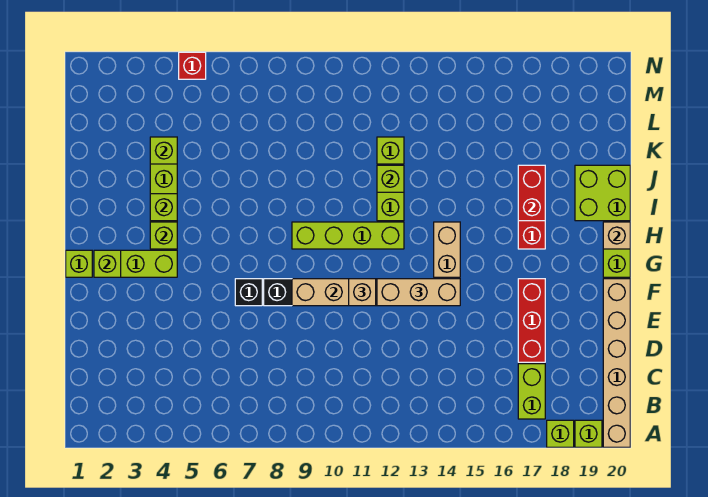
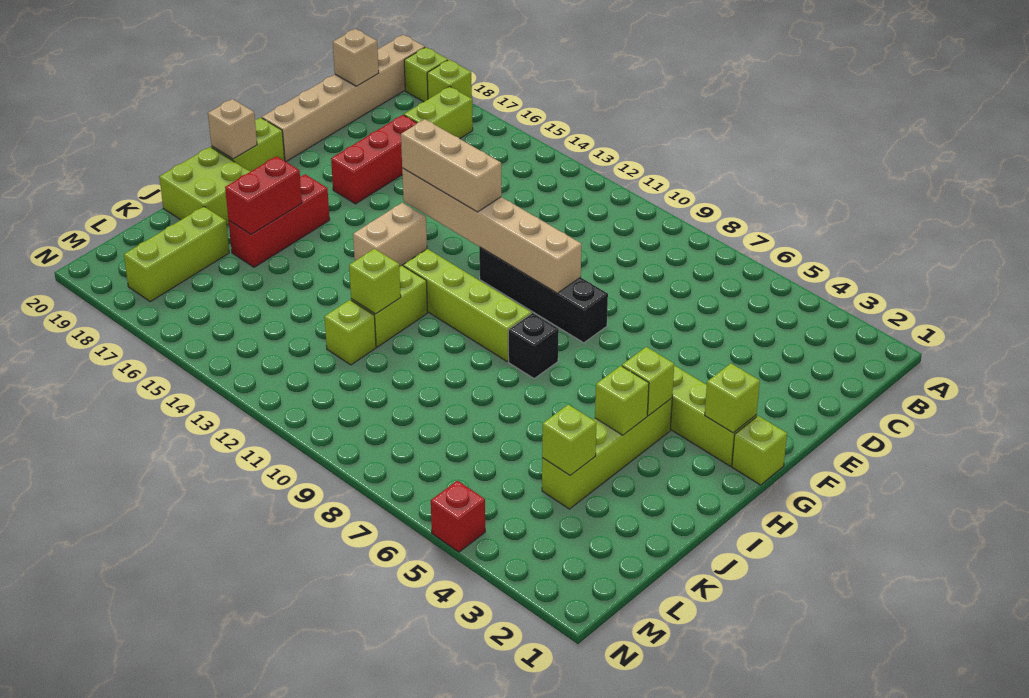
black brick F7 level 1 -> black brick H8 level 1
tan brick F11 level 3 -> tan brick C20 level 2
none -> lime brick K18:M18 level 1

